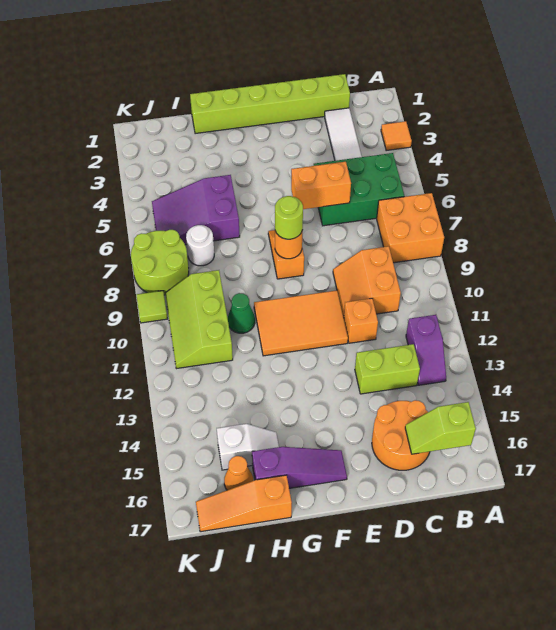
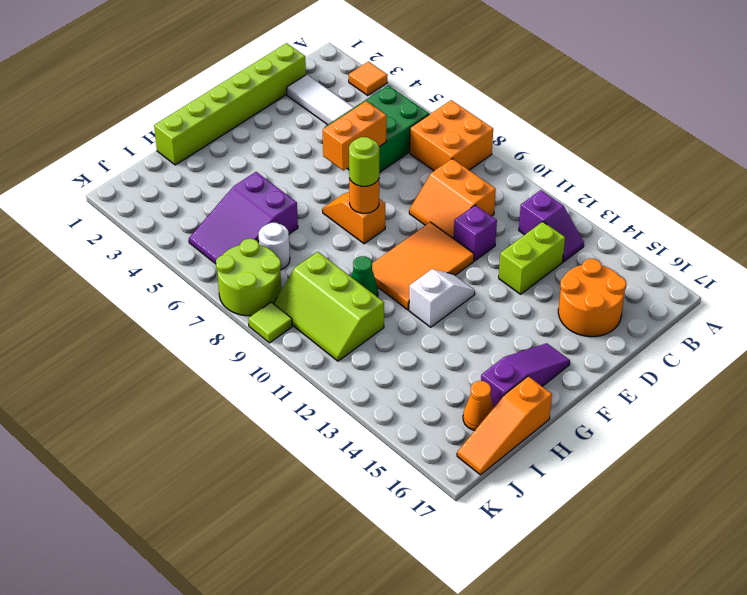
lime slope B16:C16 level 2 top B -> none
orange brick D11 level 1 -> purple brick D11 level 1
white slope H15:I15 level 1 top I -> white slope F12:G12 level 1 top G

